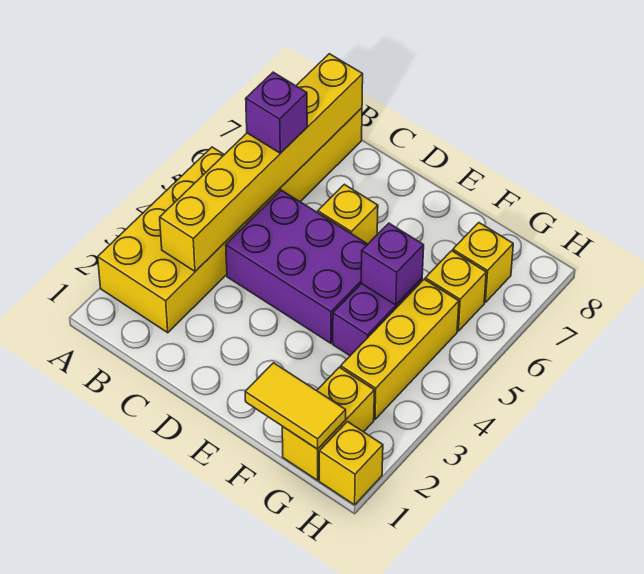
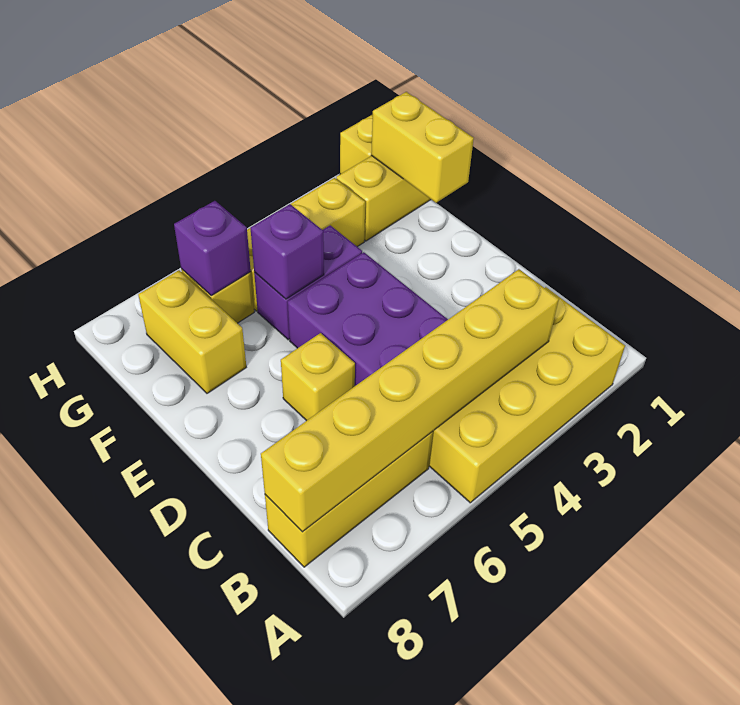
purple brick B6 level 3 -> purple brick G6 level 2
yellow tile F1:G1 level 2 -> yellow brick F1:G1 level 2
yellow brick G7 level 1 -> yellow brick F7:G7 level 1

